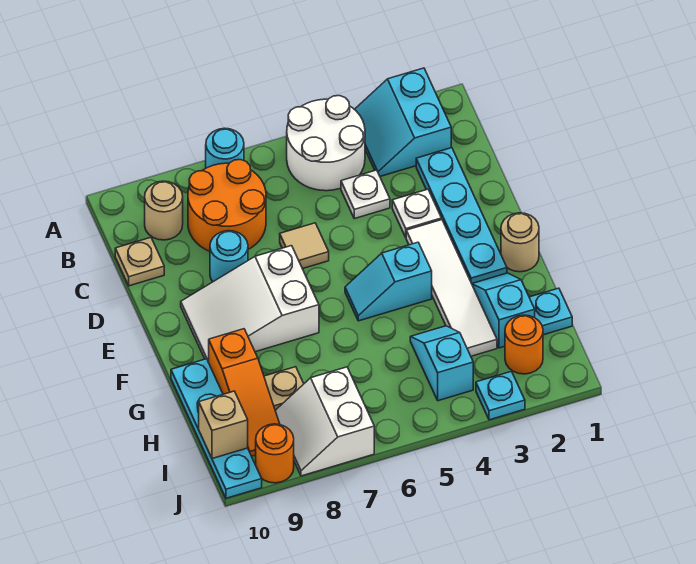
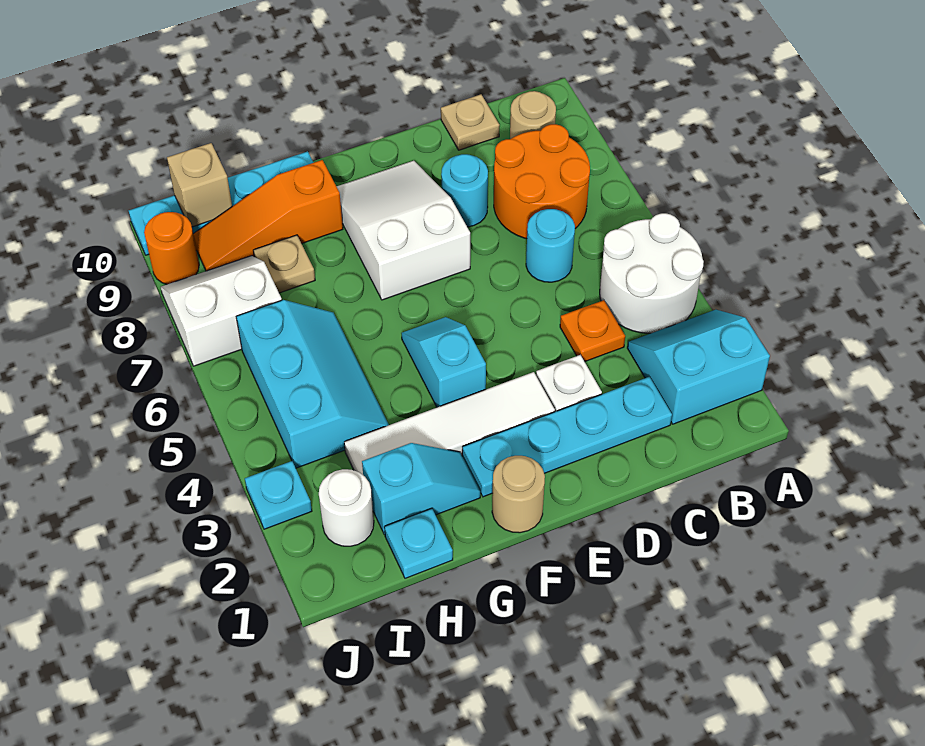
cyan round brick A7 level 1 -> cyan round brick C6 level 1
white plate C4 level 1 -> orange plate C4 level 1
tan tile D6 level 1 -> none
cyan slope H4:I4 level 1 top I -> cyan slope H4:I6 level 1 top I
orange round brick I2 level 1 -> white round brick I2 level 1

